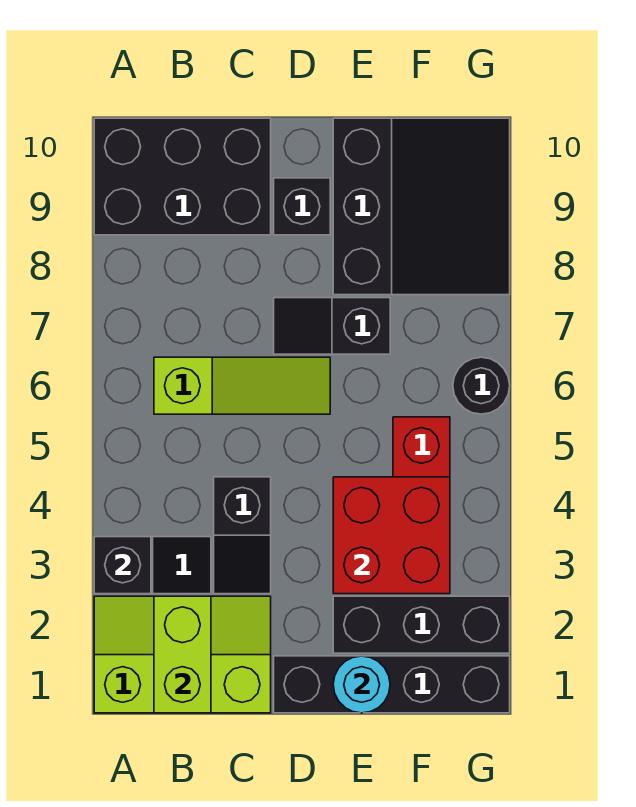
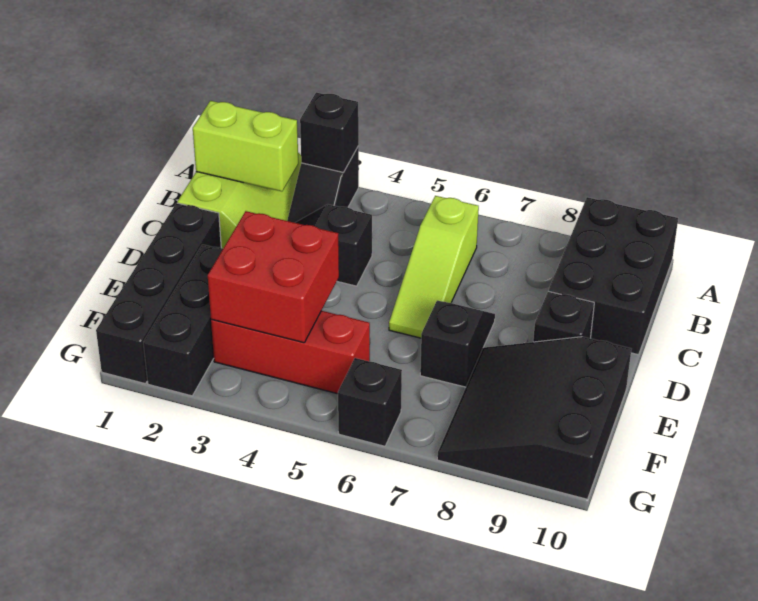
cyan round brick E1 level 2 -> none
black slope E8:G10 level 1 top E -> black slope E8:G10 level 1 top 10
black round brick G6 level 1 -> black brick G6 level 1

